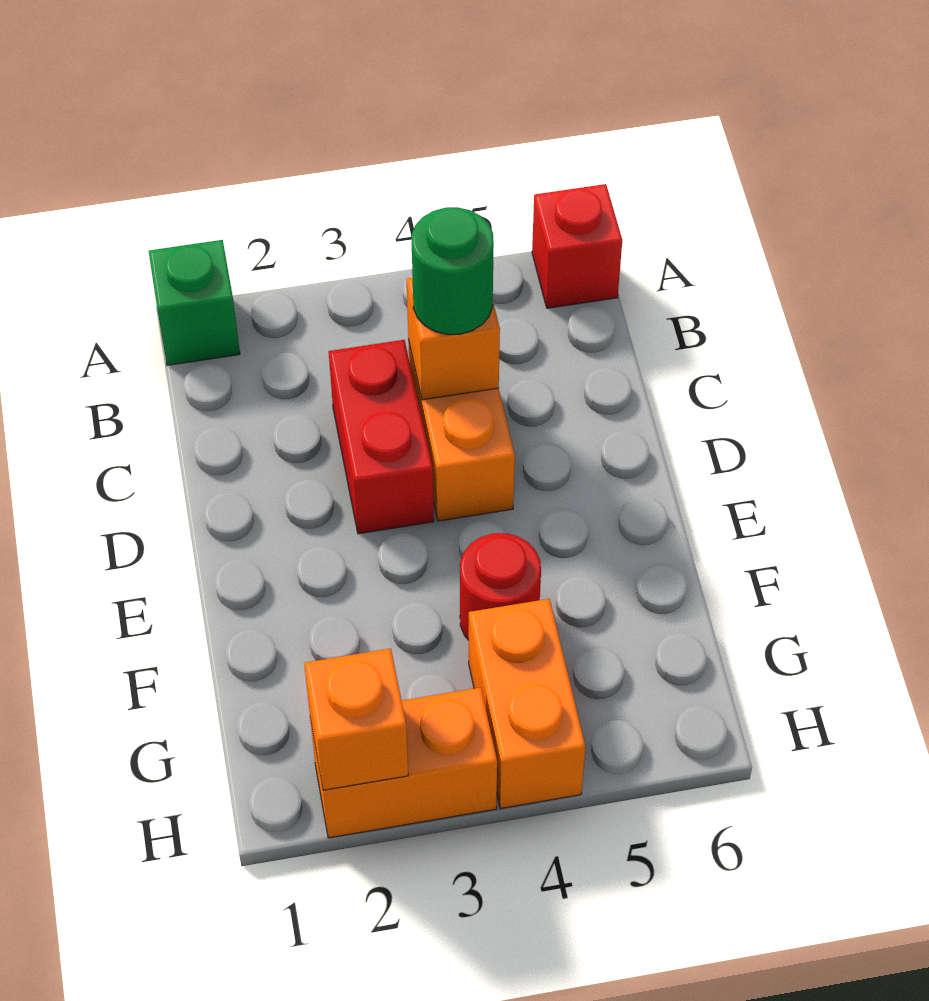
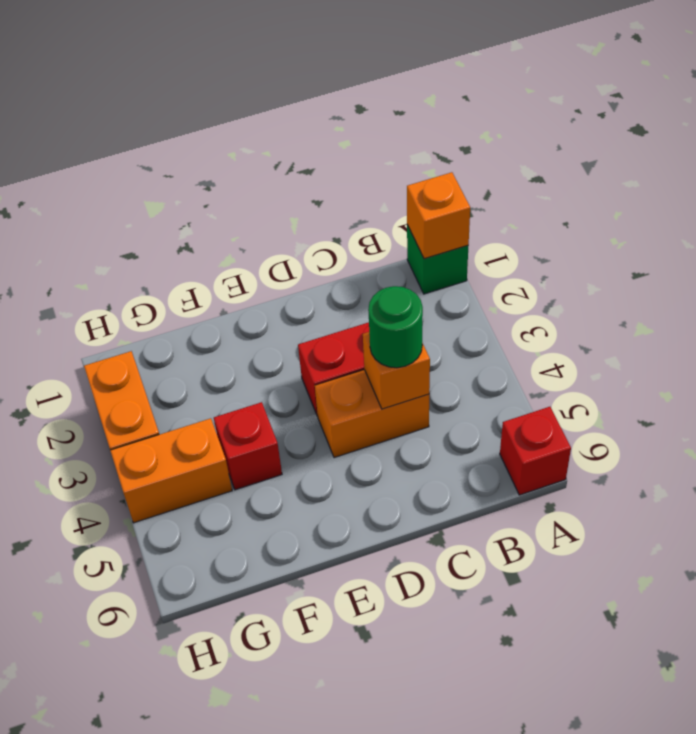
red round brick F4 level 1 -> red brick F4 level 1
orange brick H2 level 2 -> orange brick A1 level 2

